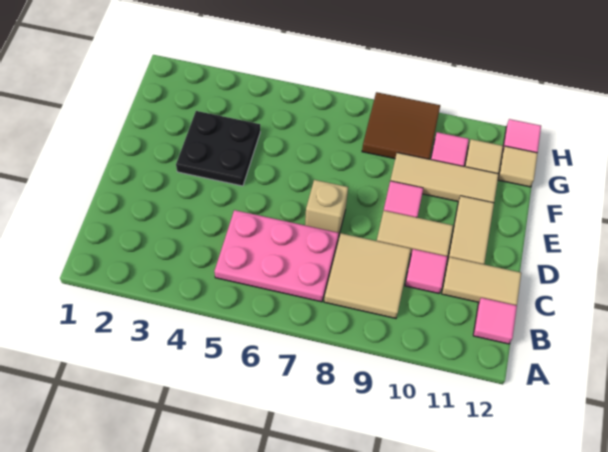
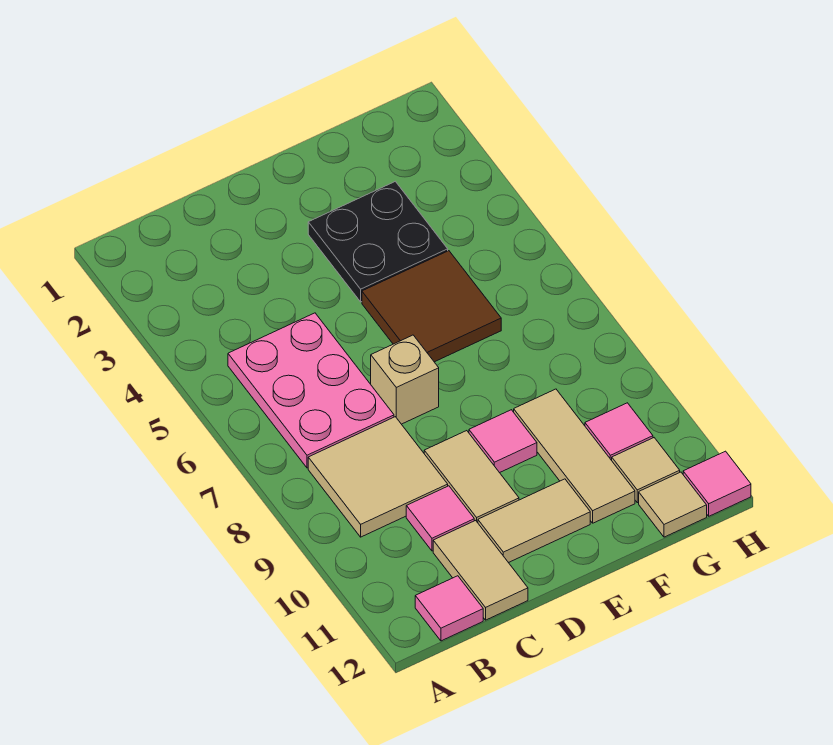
brown tile G8:H9 level 1 -> brown tile E5:F6 level 1

